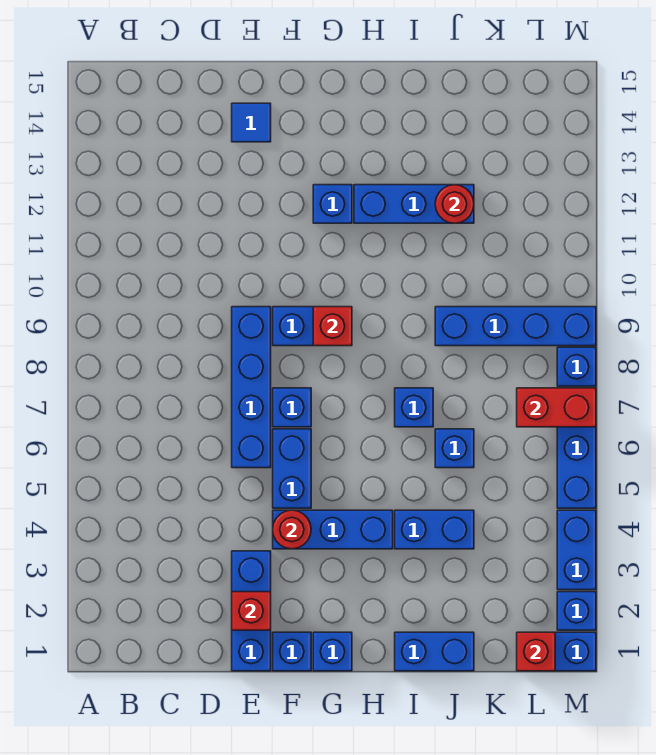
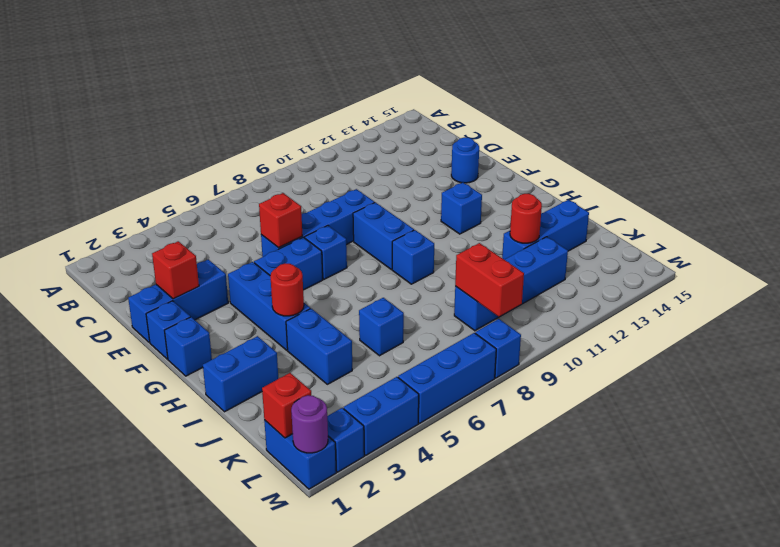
blue tile E14 level 1 -> blue round brick E14 level 1
red round brick F4 level 2 -> red round brick H4 level 2
red brick G9 level 2 -> red brick E6 level 2
blue brick H12:J12 level 1 -> blue brick J12:J14 level 1
blue brick I1:J1 level 1 -> blue brick I1:I2 level 1
blue brick I7 level 1 -> blue brick H9 level 1
blue brick J9:M9 level 1 -> blue brick K9:K12 level 1
red brick L7:M7 level 2 -> red brick K9:L9 level 2
none -> purple round brick M1 level 2

